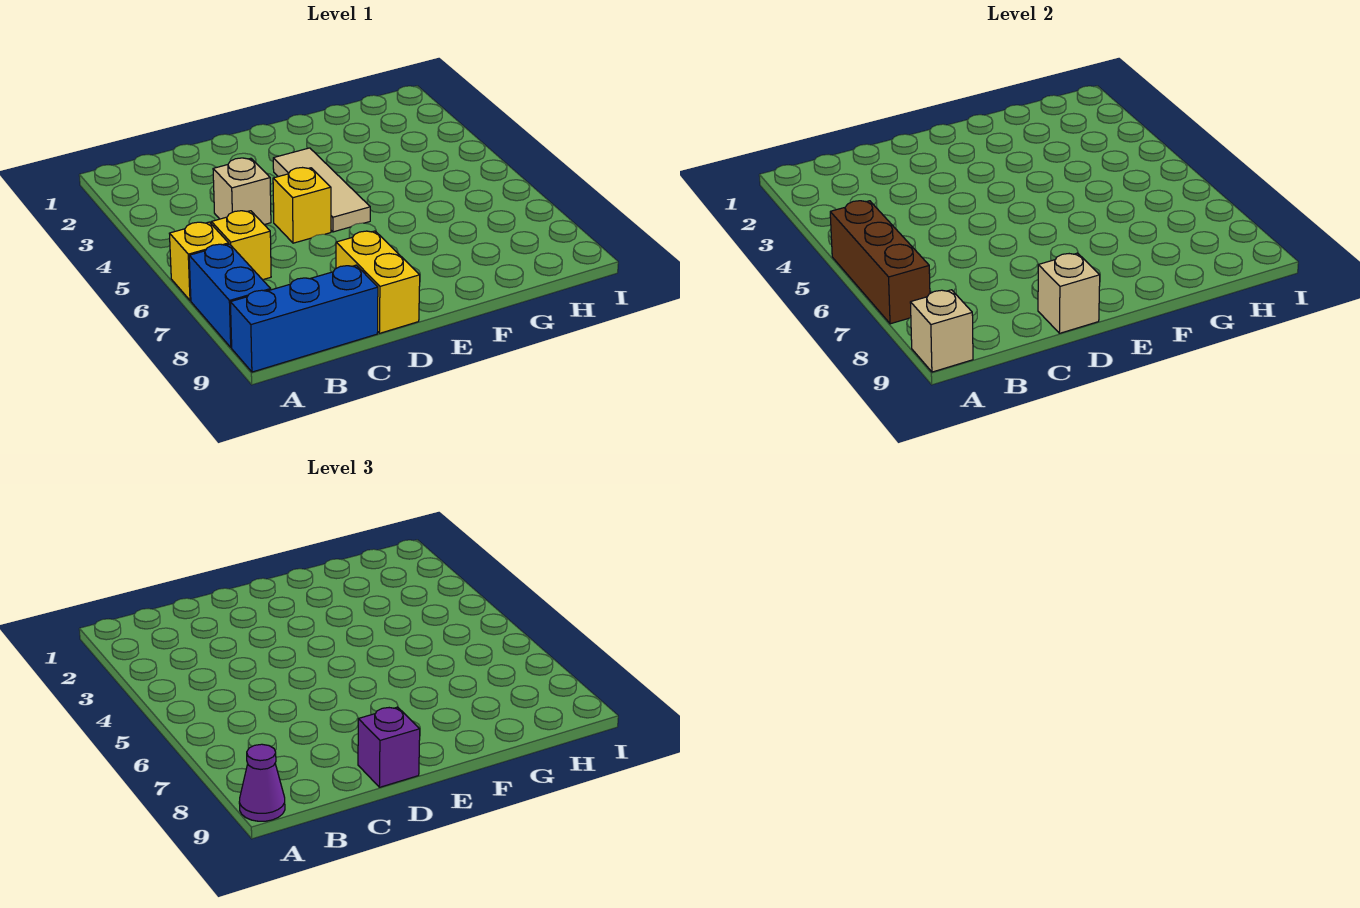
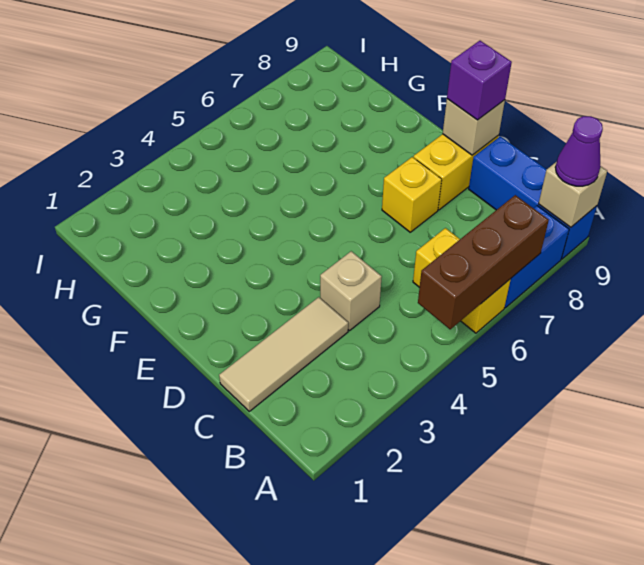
yellow brick D5 level 1 -> yellow brick D7 level 1
tan tile E3:E5 level 1 -> tan tile C1:C3 level 1

